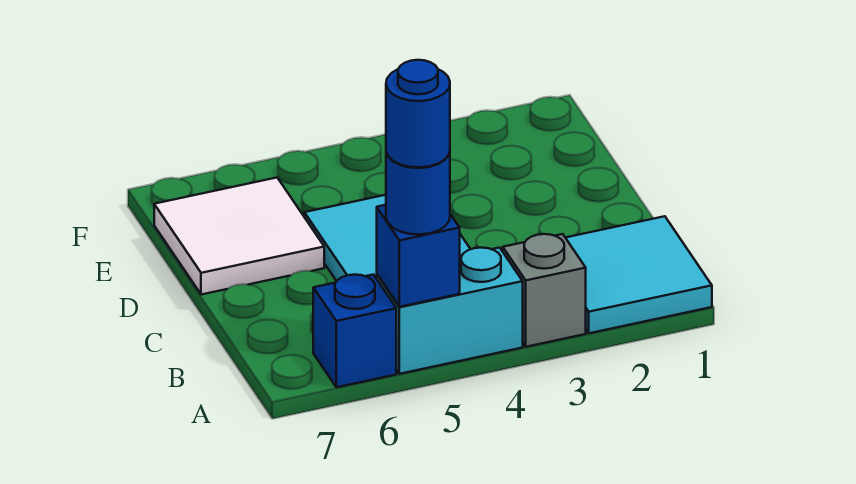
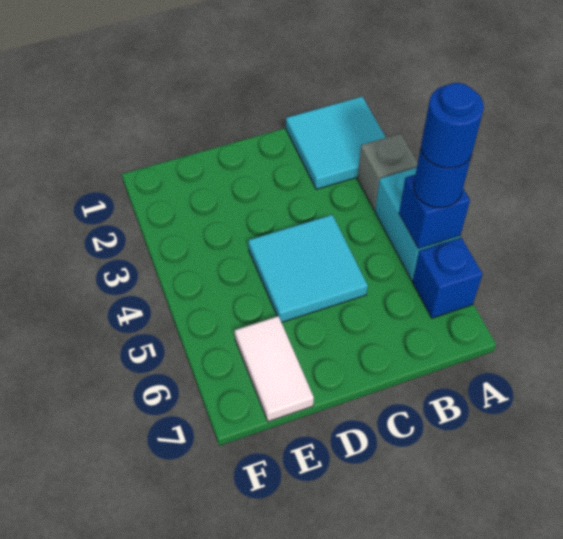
white tile D6:E7 level 1 -> white tile E6:E7 level 1

